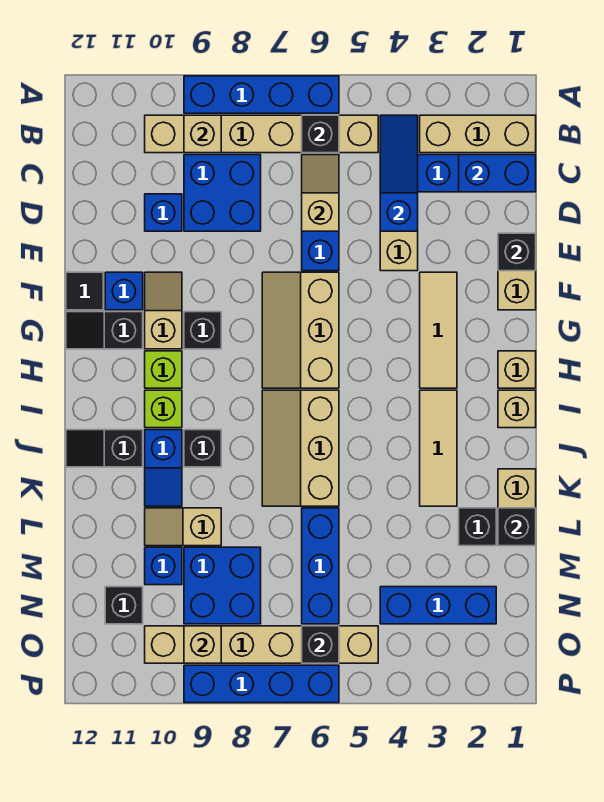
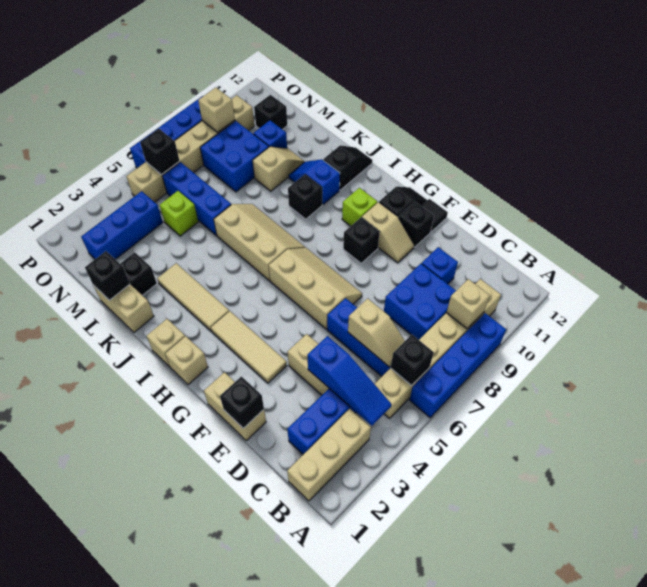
blue brick C1:C2 level 2 -> none
blue brick F11 level 1 -> black brick F11 level 1
lime brick I10 level 1 -> lime brick M5 level 1

